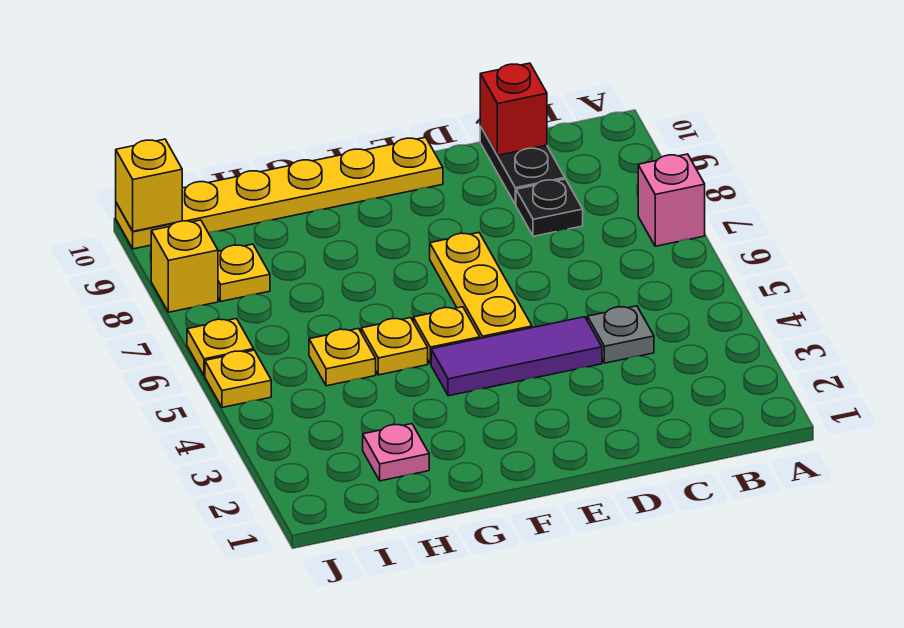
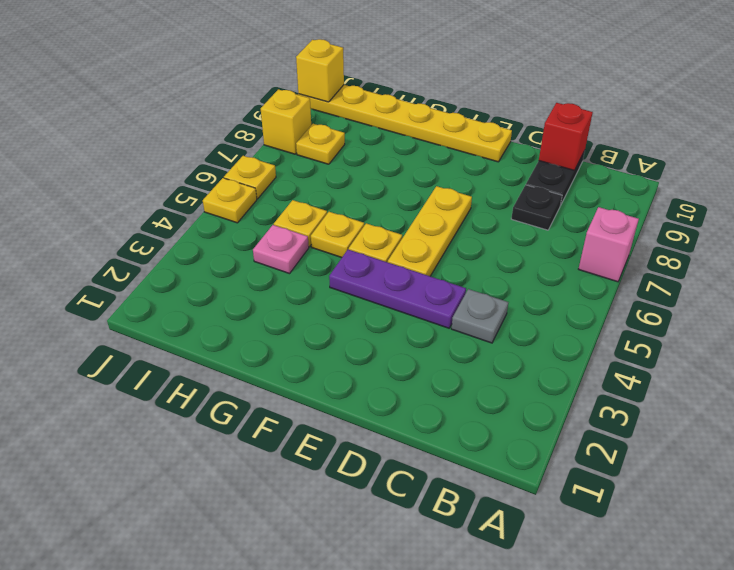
purple tile D4:F4 level 1 -> purple plate D4:F4 level 1
pink plate H2 level 1 -> pink plate H4 level 1

